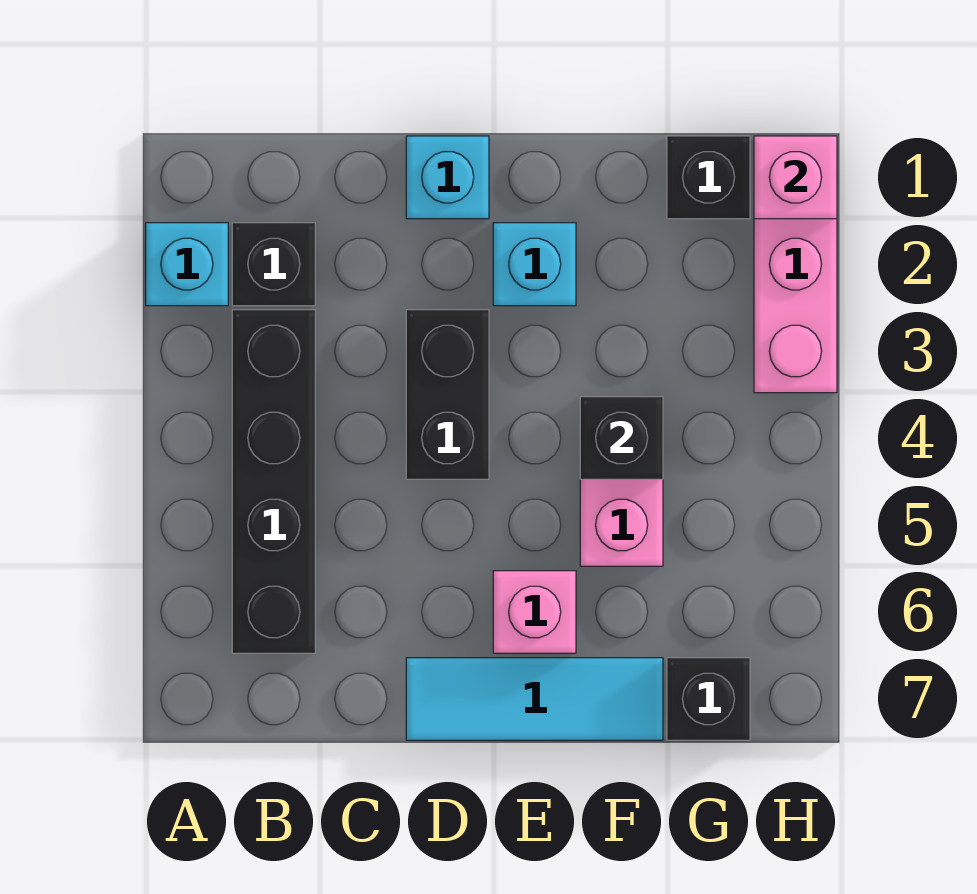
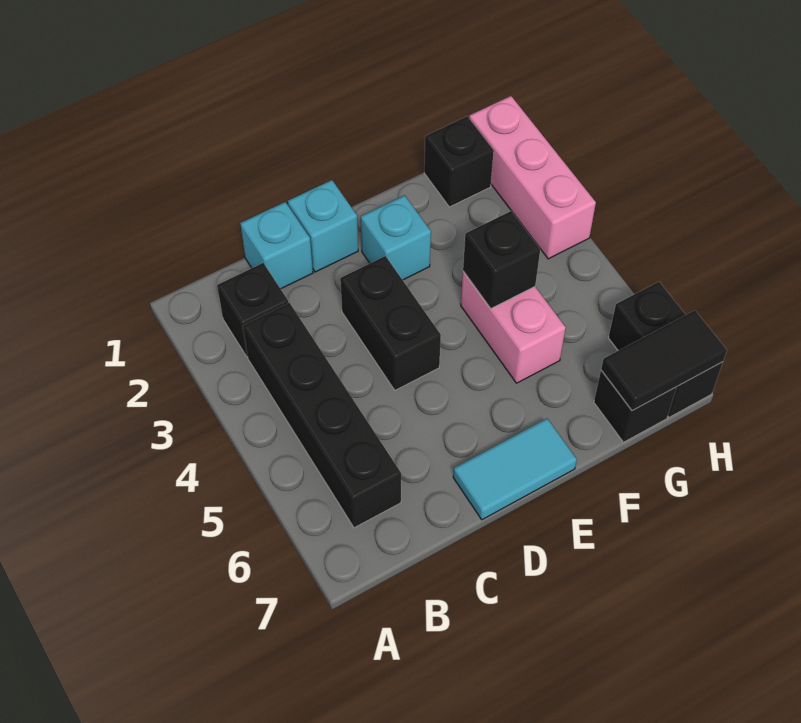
cyan brick A2 level 1 -> cyan brick C1 level 1
cyan tile D7:F7 level 1 -> cyan tile D7:E7 level 1
pink brick E6 level 1 -> none
none -> black tile G7:H7 level 2
pink brick H1 level 2 -> none
none -> black brick H6:H7 level 1

